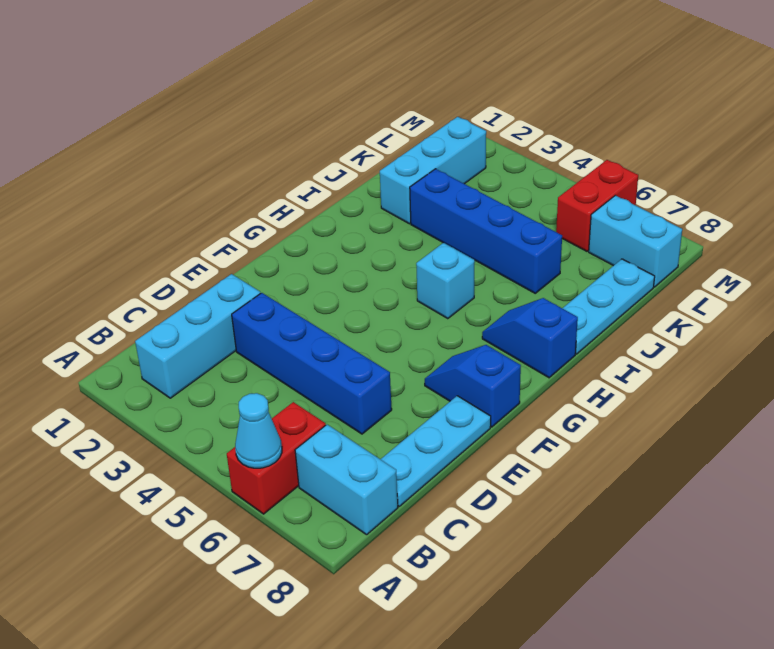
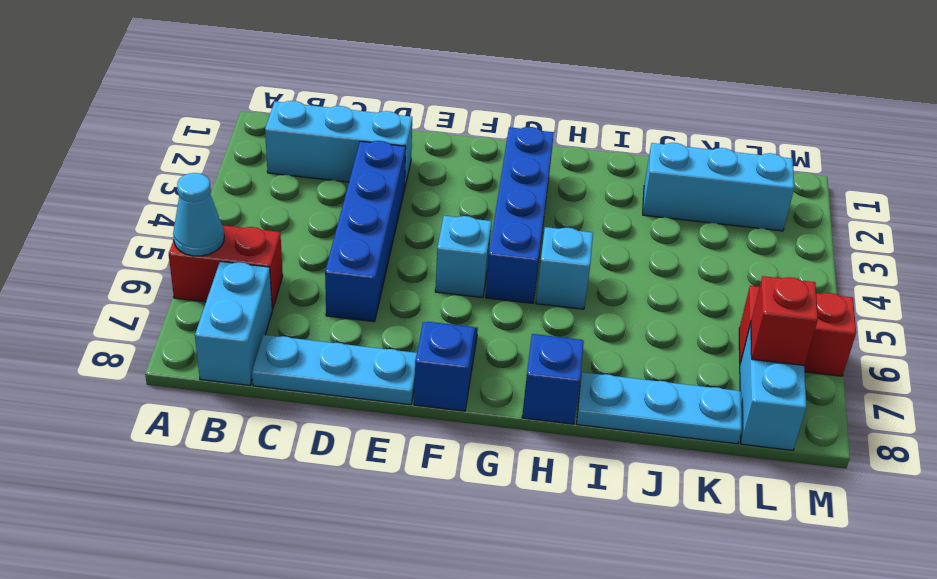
none -> cyan brick F5 level 1
blue brick J3:J6 level 1 -> blue brick G2:G5 level 1
none -> red brick L7 level 2

